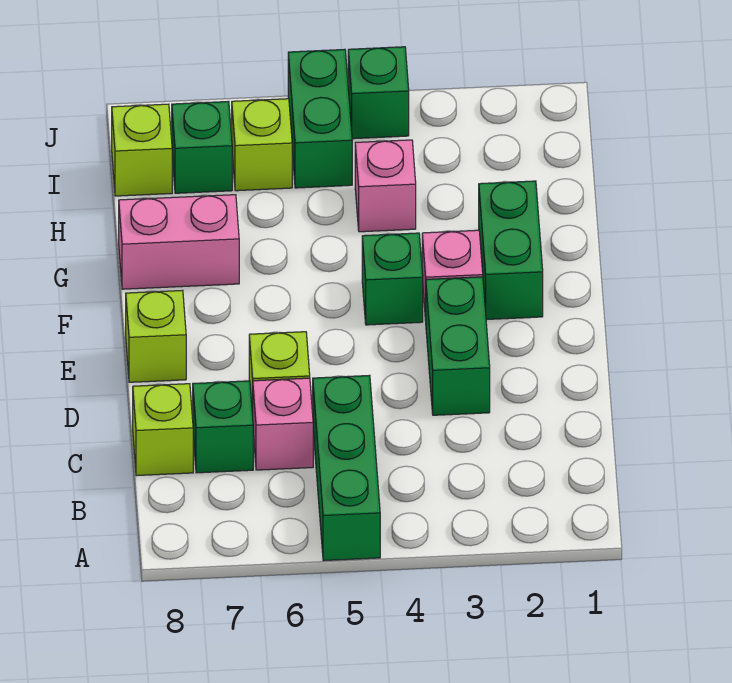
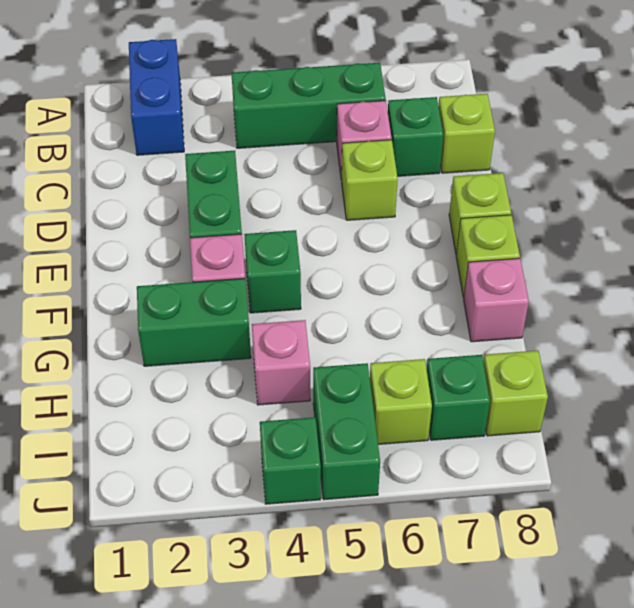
none -> blue brick A2:B2 level 1
green brick A5:C5 level 1 -> green brick B4:B6 level 1
green brick F2:G2 level 1 -> green brick G2:G3 level 1
none -> lime brick F8 level 1
pink brick G7:G8 level 1 -> pink brick G8 level 1

